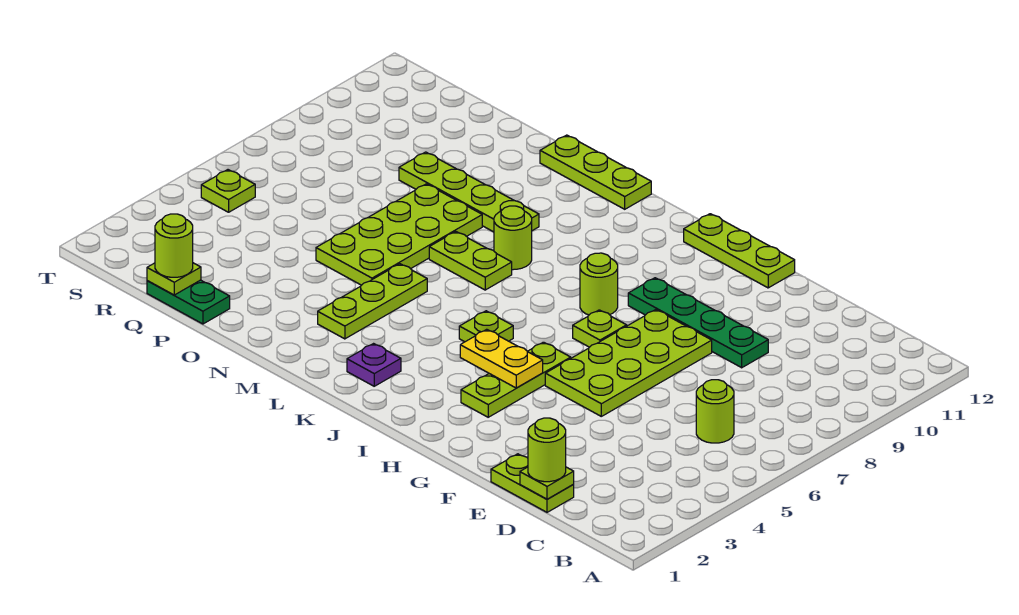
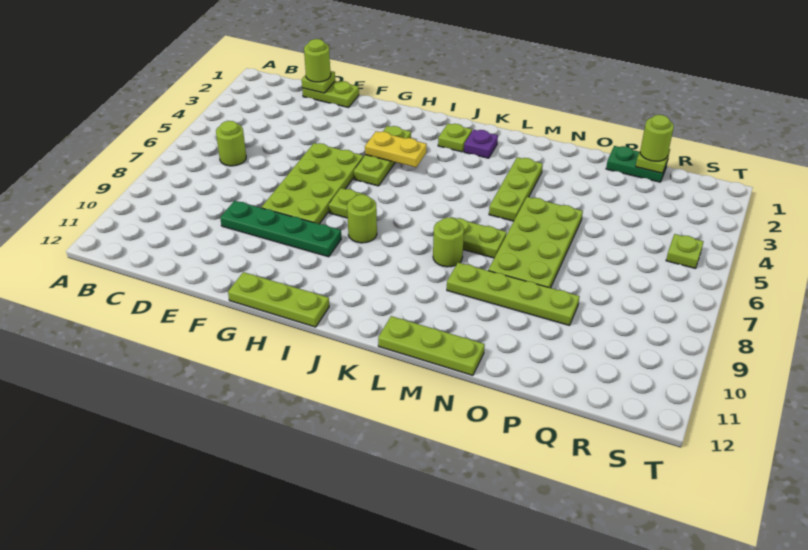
lime plate J5 level 1 -> lime plate J2 level 1

